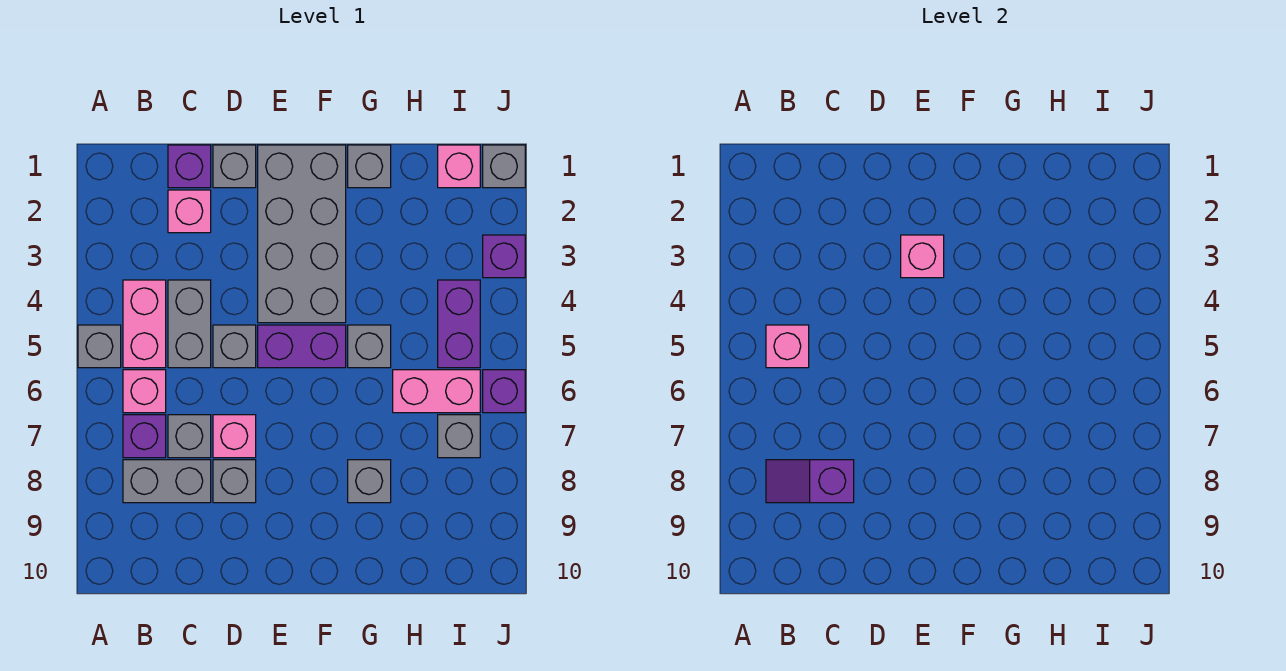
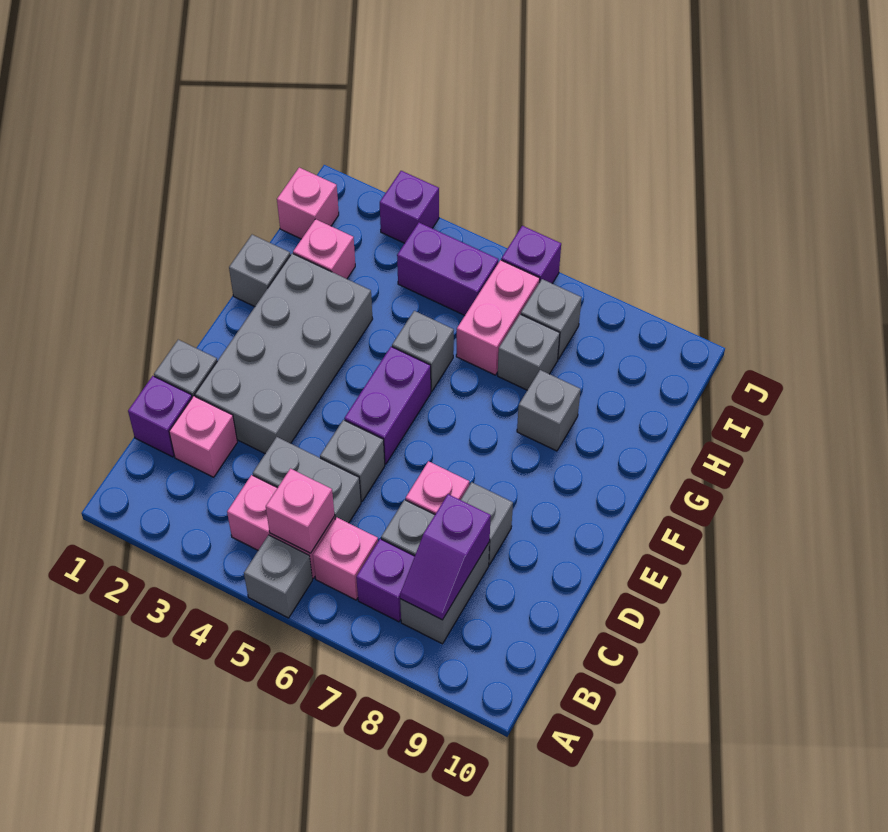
grey brick E1:F4 level 1 -> grey brick D2:G3 level 1
pink brick E3 level 2 -> pink brick H2 level 1
grey brick J1 level 1 -> grey brick H7 level 1

